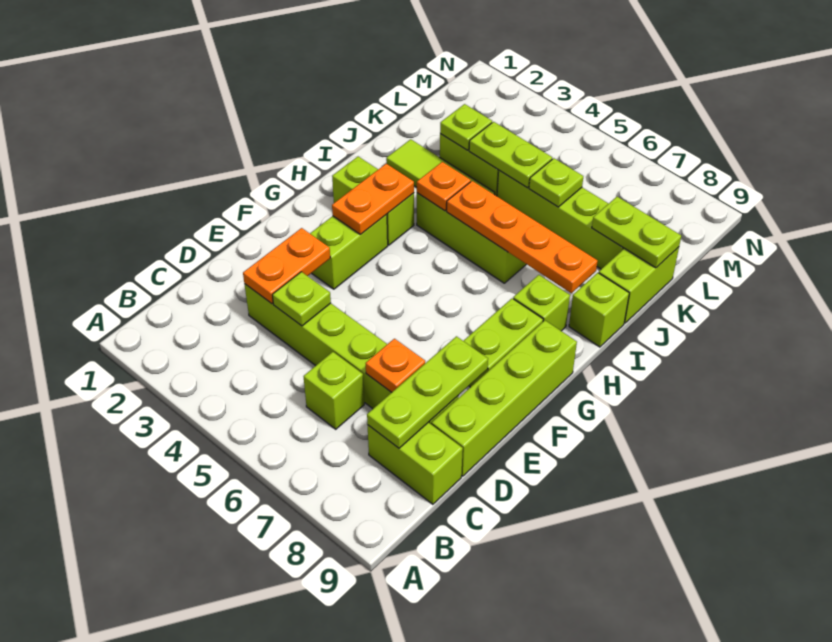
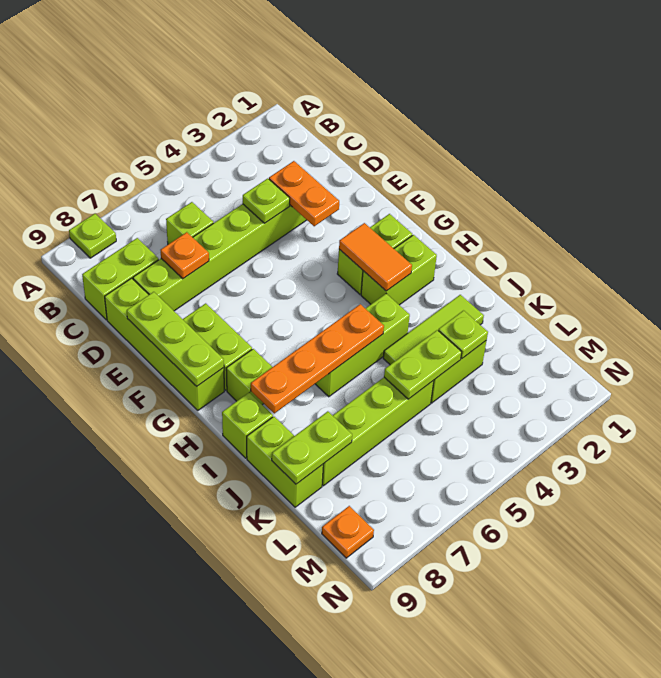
lime plate C8:E8 level 2 -> lime plate E9:G9 level 2
lime brick F3:G3 level 1 -> lime brick G2:G3 level 1
orange plate G3:H3 level 2 -> orange tile G3:H3 level 2
orange plate I4 level 2 -> orange plate M9 level 1
lime plate K6 level 2 -> lime plate A8 level 1

